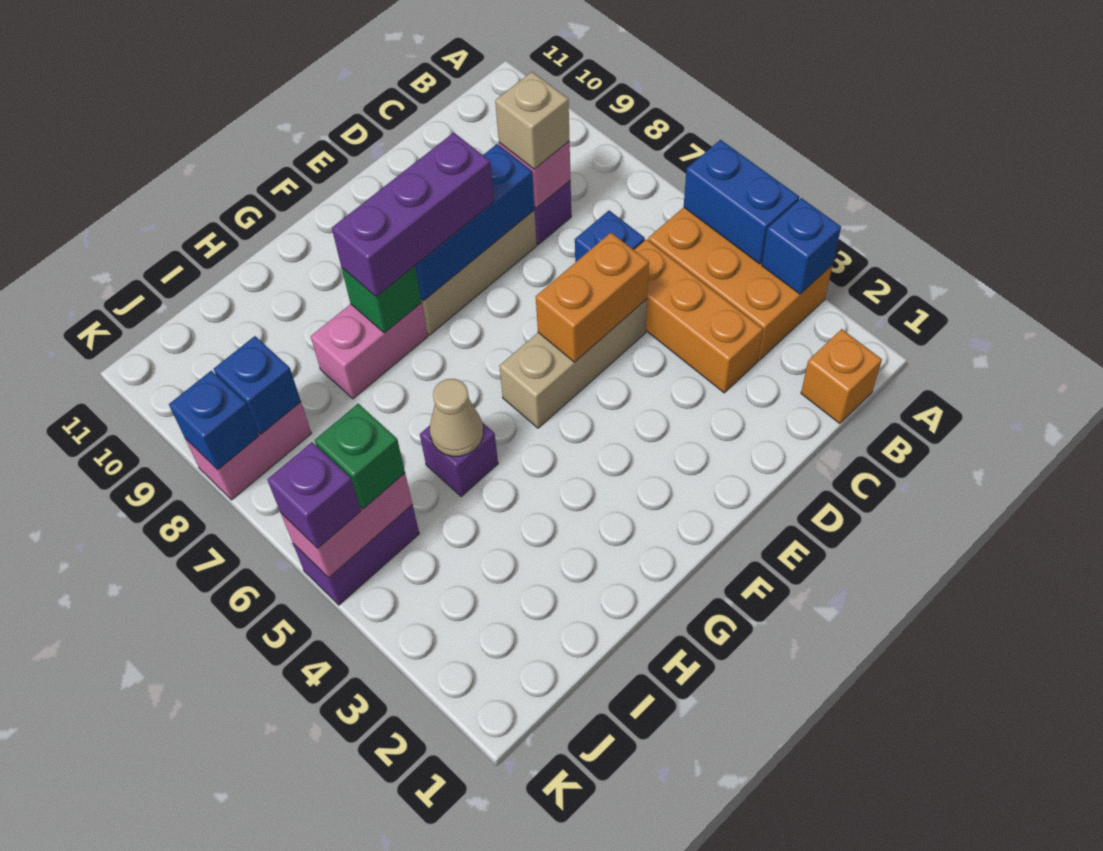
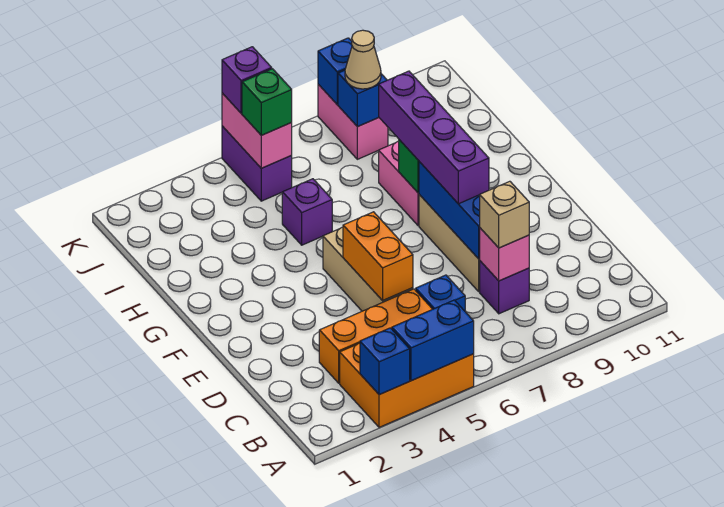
orange brick B1 level 1 -> none
purple brick E8:G8 level 3 -> purple brick E8:H8 level 3
tan cone H5 level 2 -> tan cone J8 level 3

